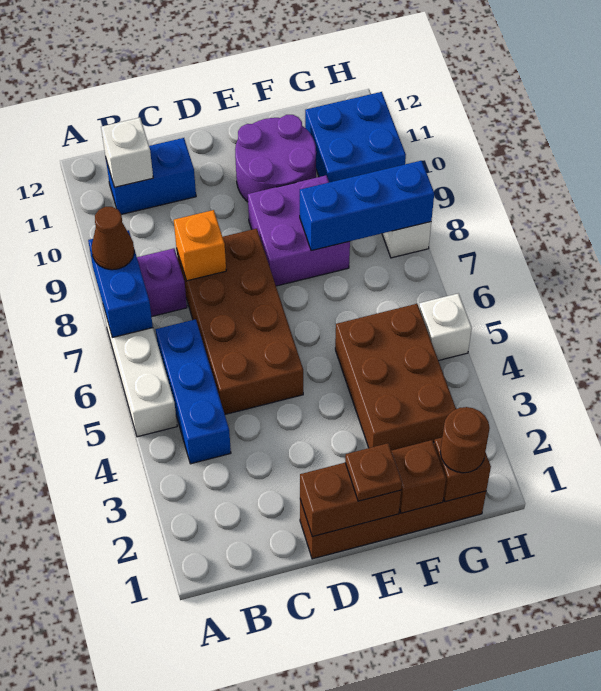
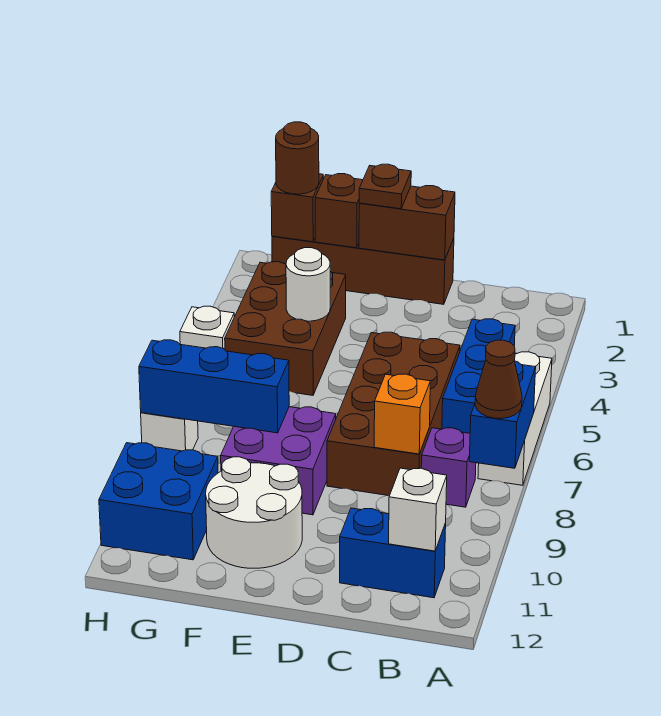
purple round brick E10:F11 level 1 -> white round brick E10:F11 level 1
none -> white round brick F4 level 2

